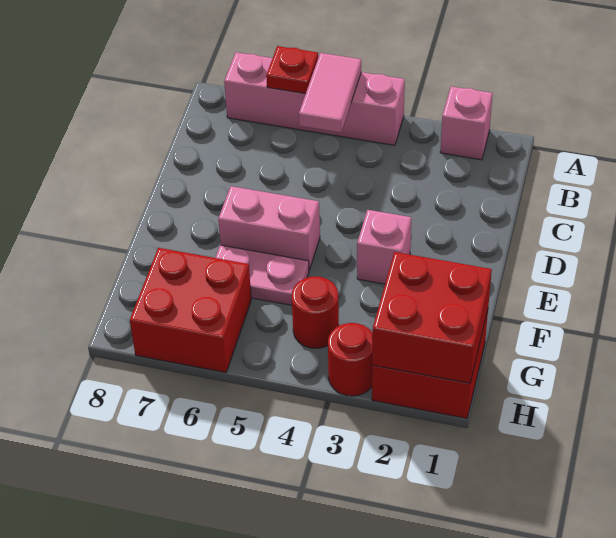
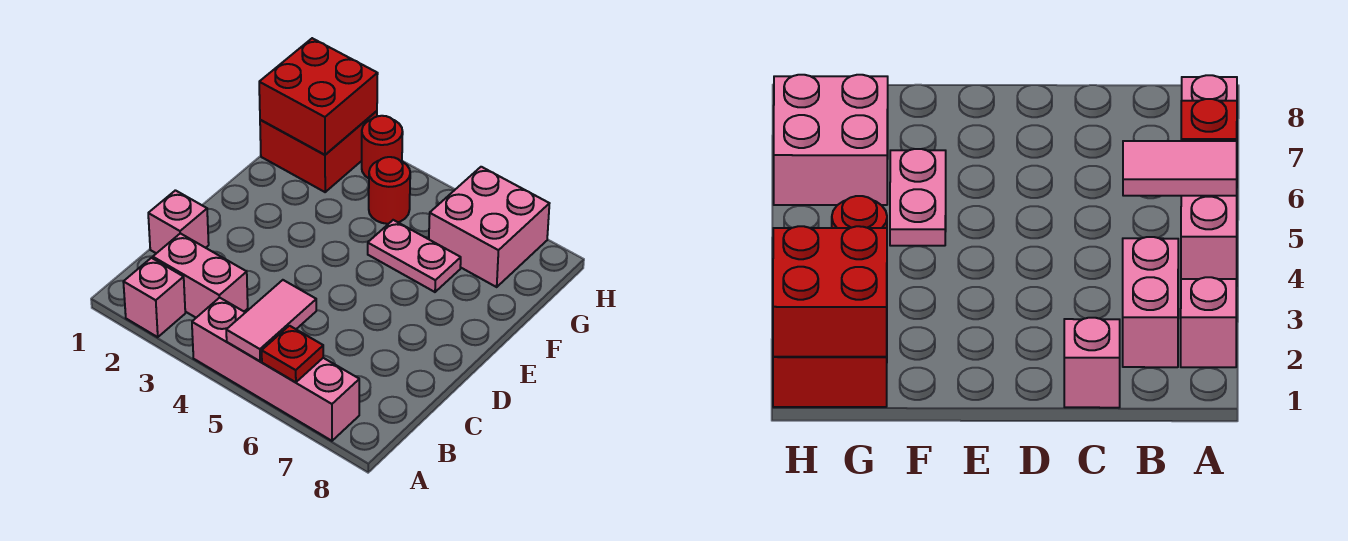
pink brick E3 level 1 -> pink brick C1 level 1
pink brick E5:E6 level 1 -> pink brick B2:B3 level 1
red brick G6:H7 level 1 -> pink brick G6:H7 level 1

